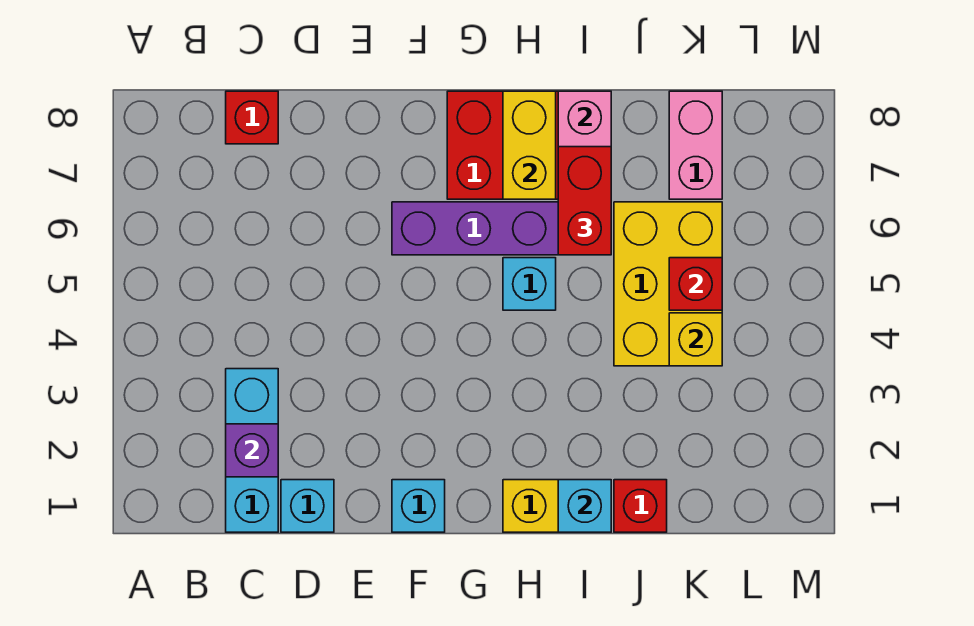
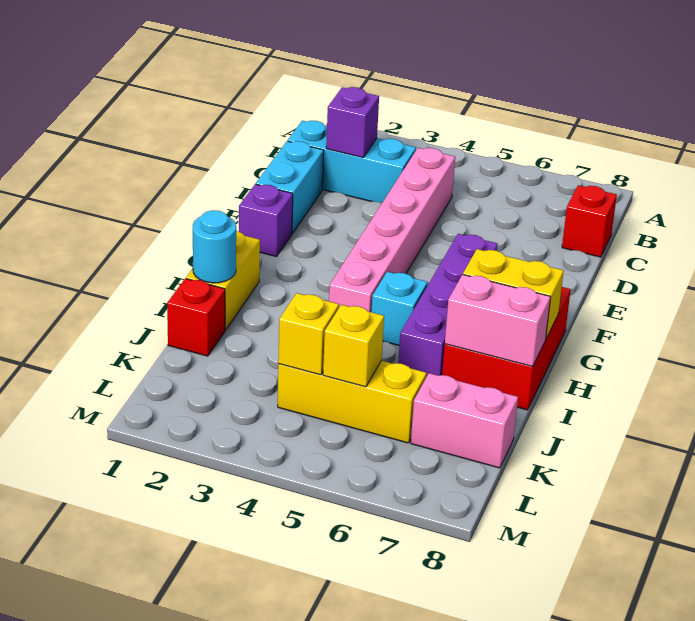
none -> pink brick C4:H4 level 1
cyan brick D1 level 1 -> cyan brick D1:E1 level 1
cyan brick F1 level 1 -> purple brick F1 level 1
cyan brick I1 level 2 -> cyan round brick I1 level 2
red brick I6:I7 level 3 -> none
yellow brick J4:K6 level 1 -> yellow brick K4:K6 level 1
red brick K5 level 2 -> yellow brick K5 level 2

